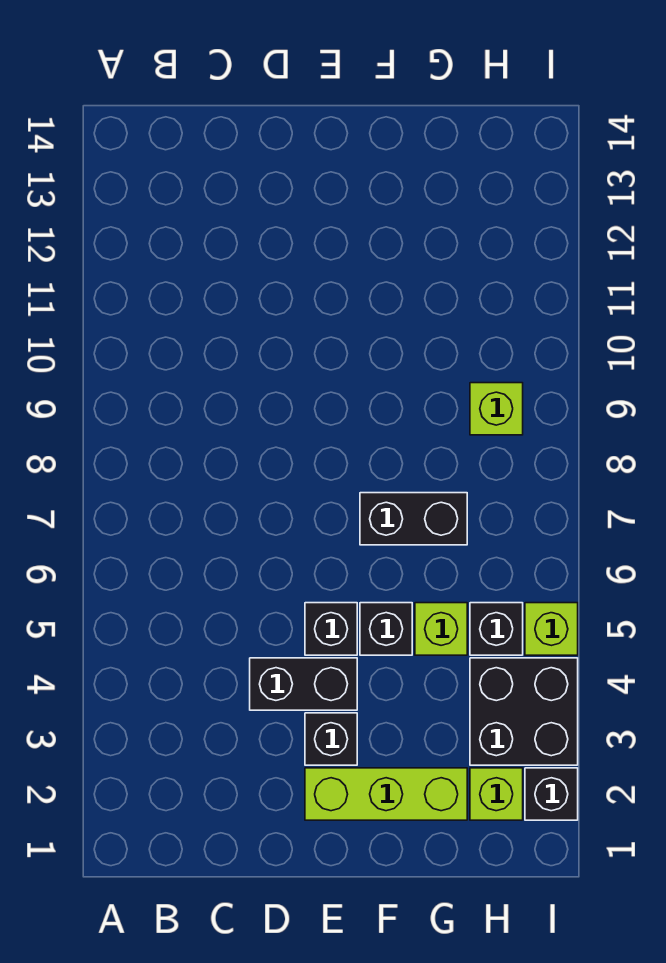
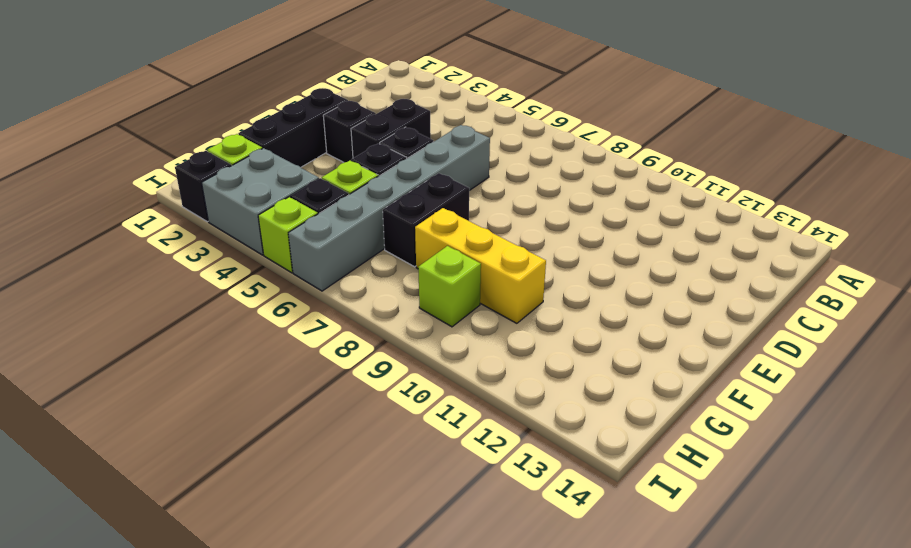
none -> grey brick D6:I6 level 1
lime brick E2:G2 level 1 -> black brick E2:G2 level 1
none -> yellow brick G8:G10 level 1
black brick H3:I4 level 1 -> grey brick H3:I4 level 1

